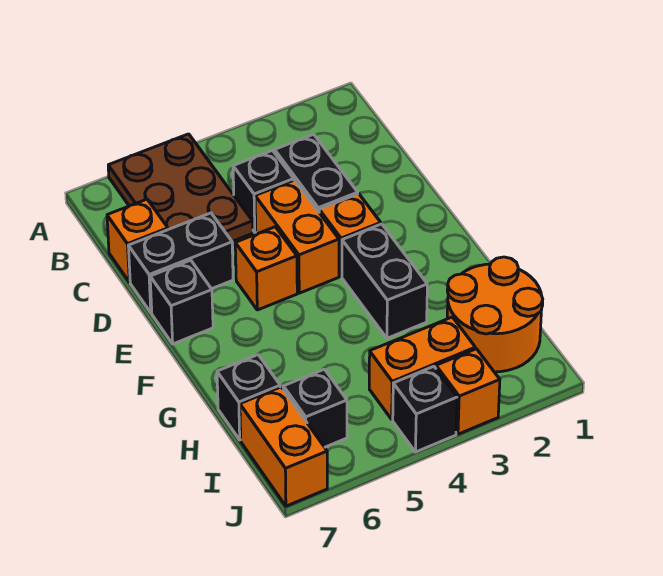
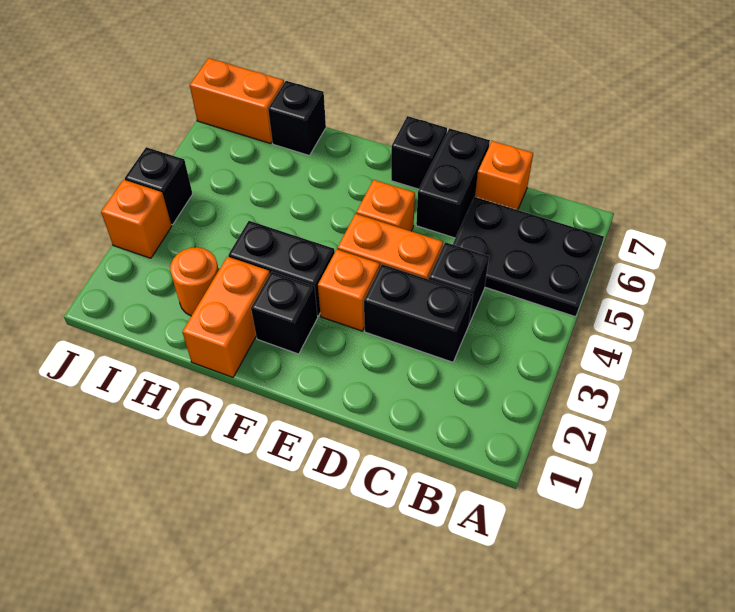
brown plate A5:C6 level 1 -> black plate A5:C6 level 1
orange round brick H1:I2 level 1 -> orange round brick H2 level 1
orange brick I3:I4 level 1 -> orange brick G1:G2 level 1
black brick I6 level 1 -> black brick F2 level 1

